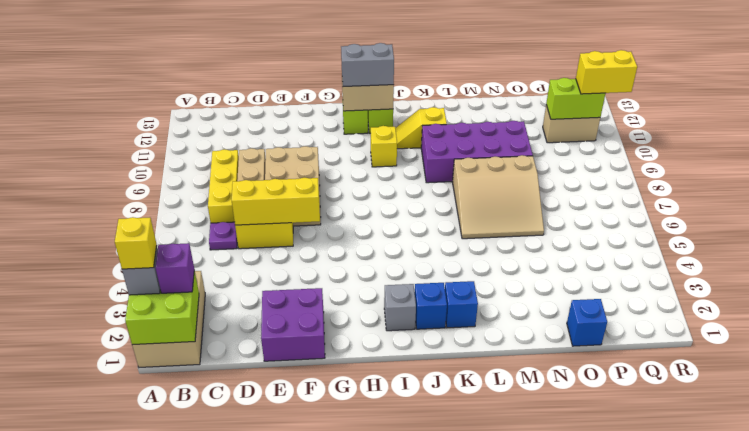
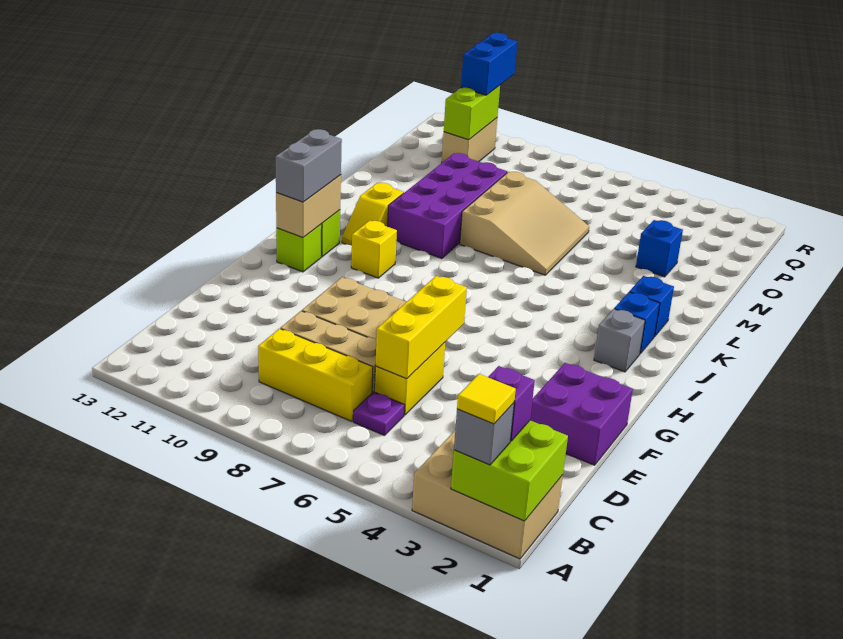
yellow brick A2 level 4 -> yellow tile A2 level 4
blue brick O1 level 1 -> blue brick N3 level 1
yellow brick Q11:R11 level 3 -> blue brick Q11:R11 level 3

